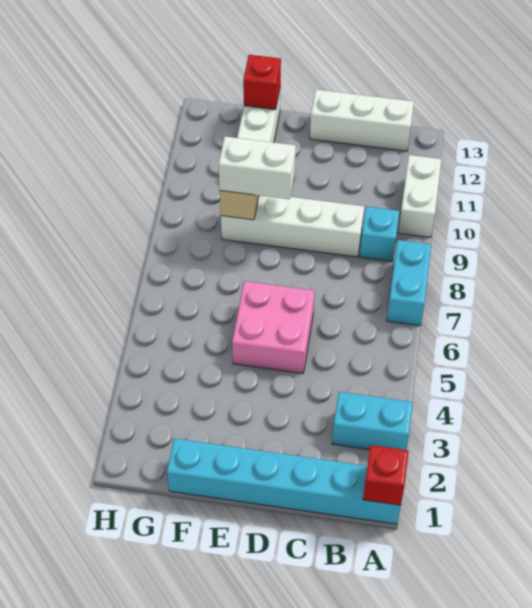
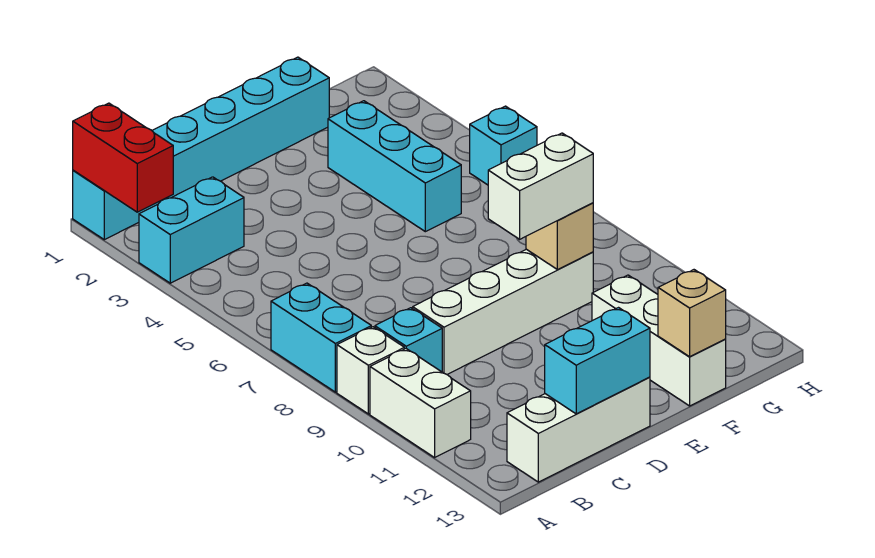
red brick A1 level 2 -> red brick A1:A2 level 2
none -> white brick A9 level 1
none -> cyan brick C13:D13 level 2
pink brick D5:E6 level 1 -> none
none -> cyan brick F3:F5 level 1
red brick F13 level 2 -> tan brick F13 level 2
none -> cyan brick H5 level 1

